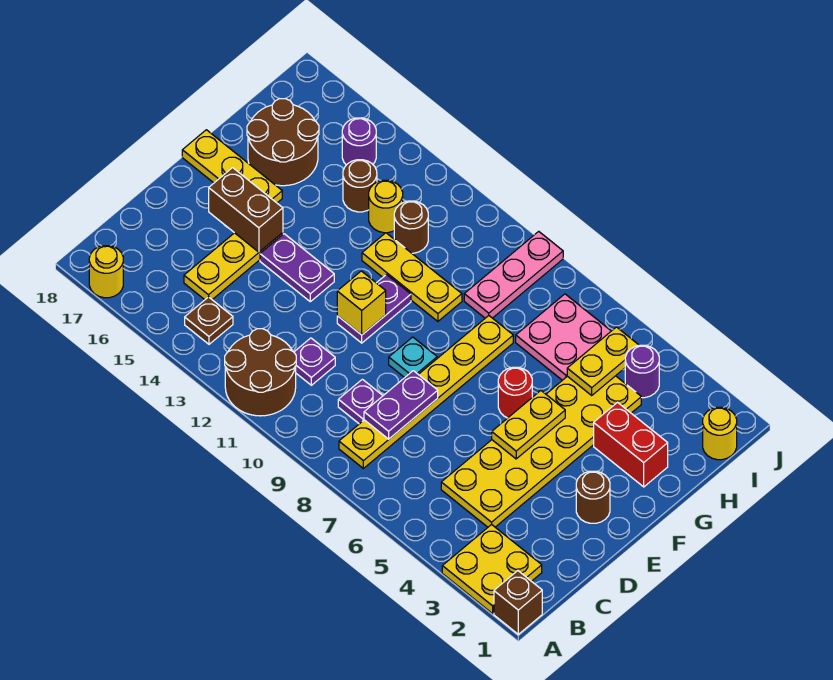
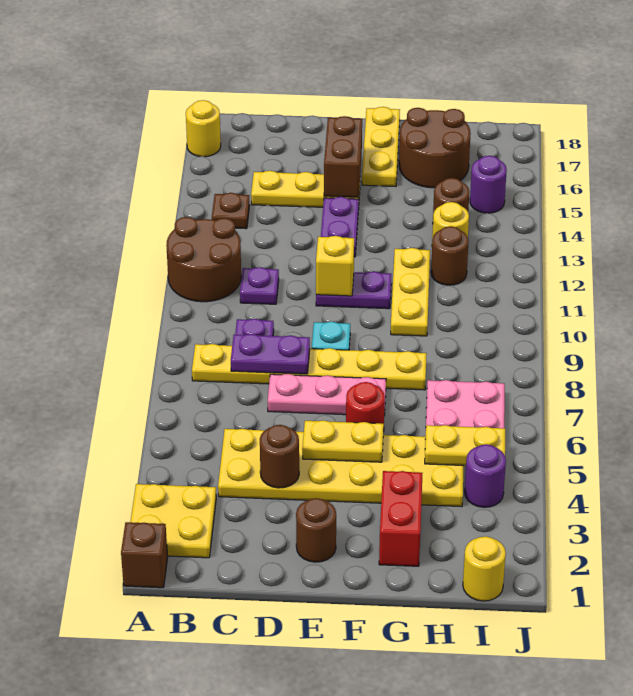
none -> brown round brick D4 level 2
pink plate H9:J9 level 1 -> pink plate D7:F7 level 1

